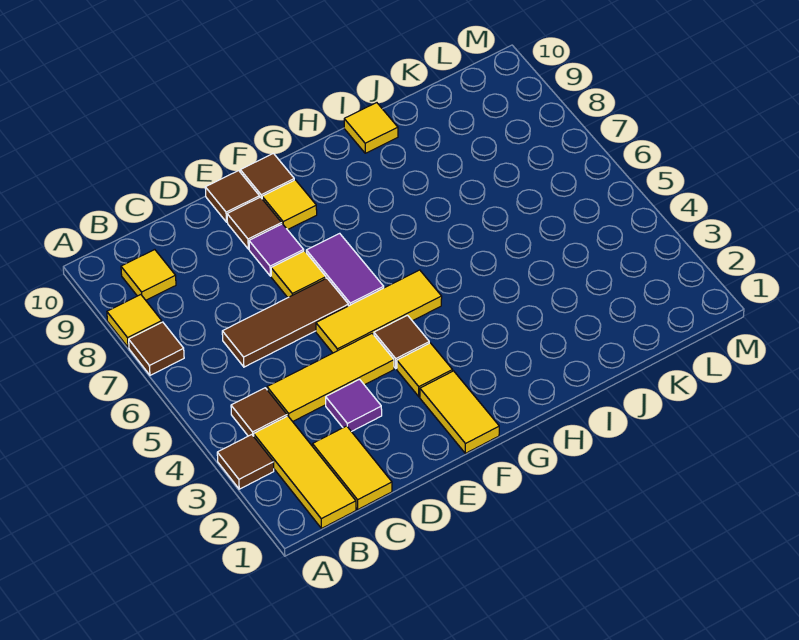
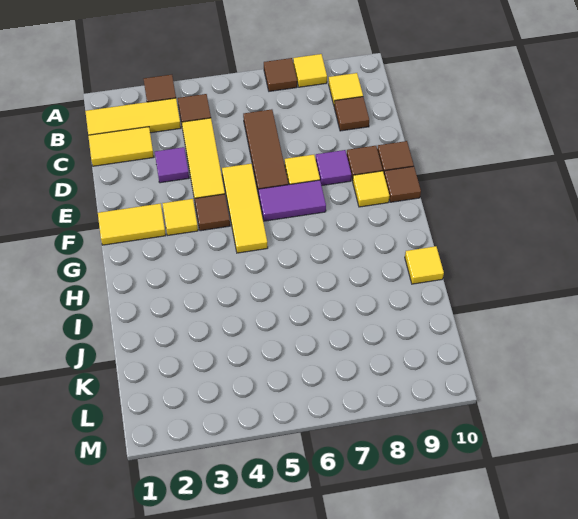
none -> brown tile C9 level 1

